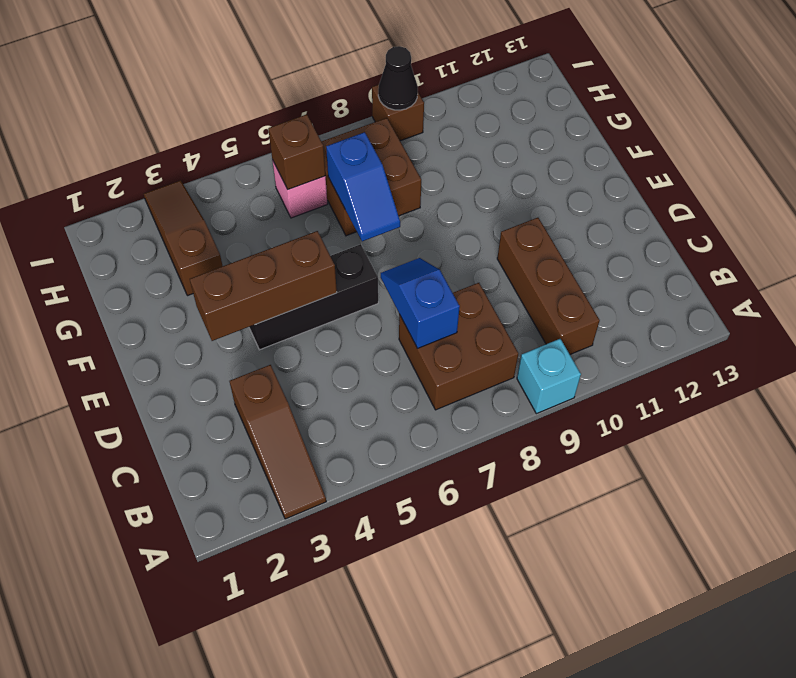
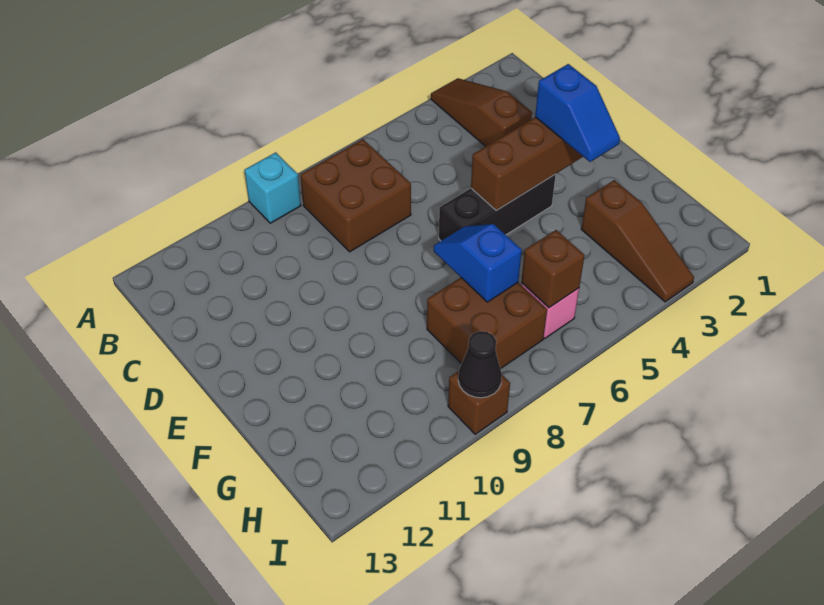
brown brick B10:D10 level 1 -> none
blue slope C7:D7 level 2 top C -> blue slope E3:F3 level 3 top E

